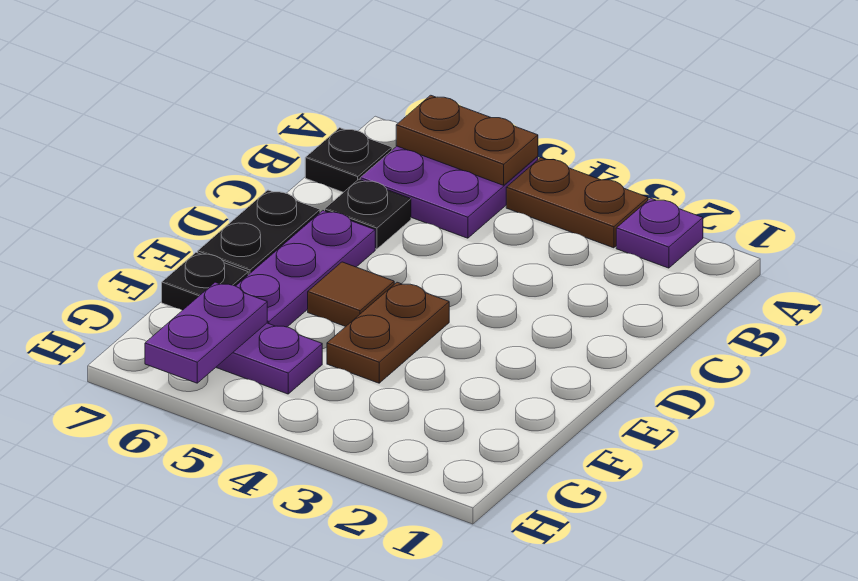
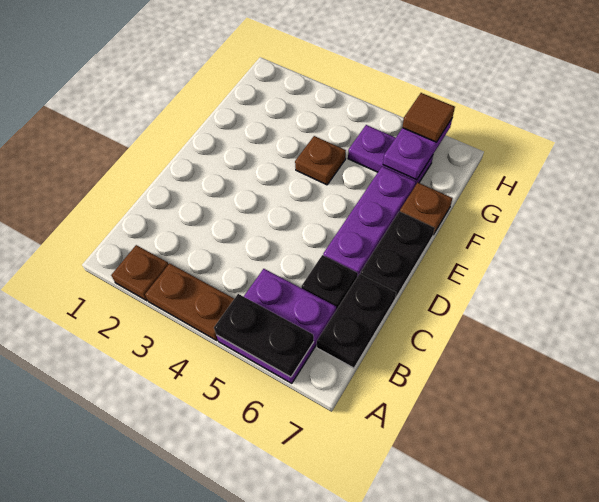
purple plate A2 level 1 -> brown plate A2 level 1
brown plate A5:A6 level 2 -> black plate A5:A6 level 2
black plate B7 level 1 -> black plate B7:C7 level 1
brown plate E4:F4 level 1 -> brown plate F4 level 1
brown tile E5 level 1 -> brown tile H6 level 3
black plate F7 level 1 -> brown plate F7 level 1

